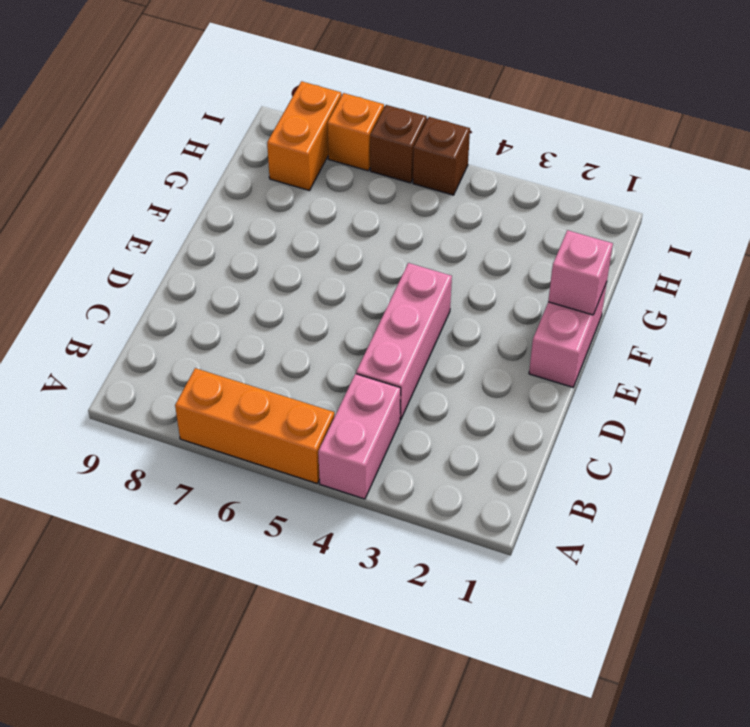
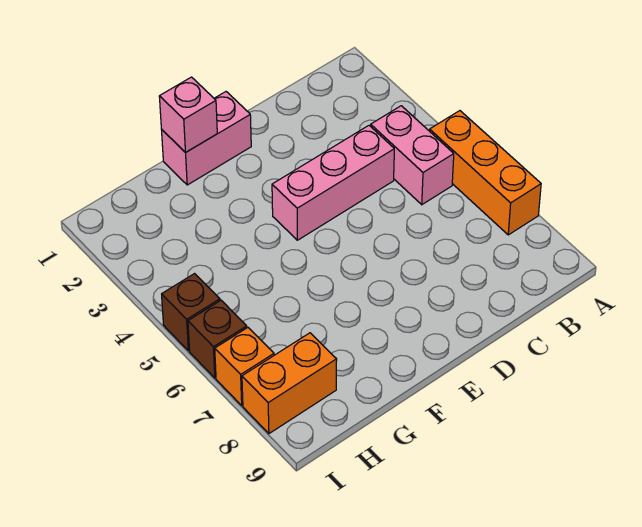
pink brick A4:B4 level 1 -> pink brick B4:B5 level 1

